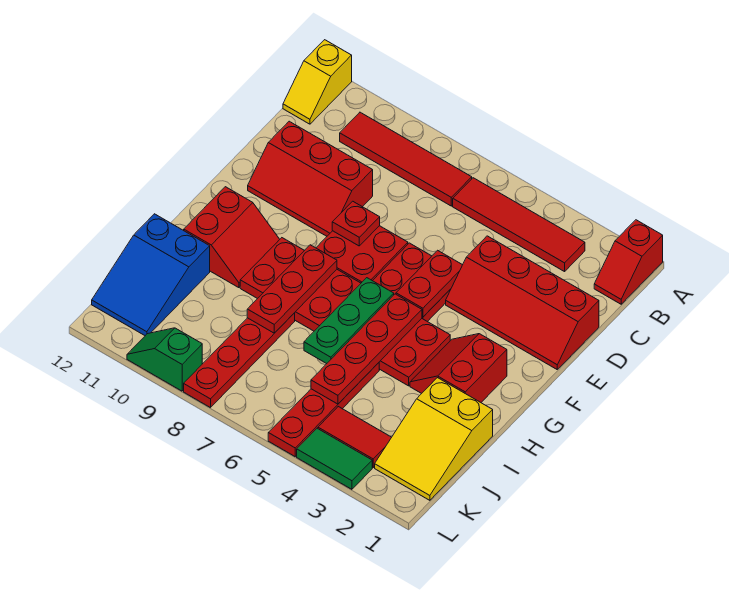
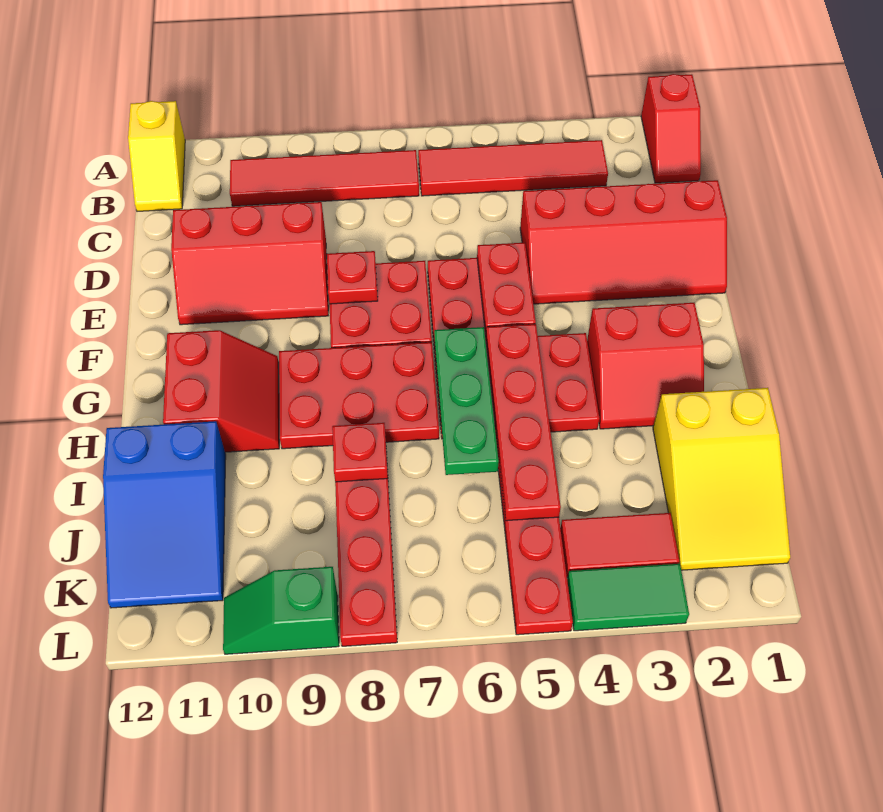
red slope G2:H3 level 1 top 2 -> red slope G2:H3 level 1 top G
red plate G8:I8 level 2 -> red plate I8 level 2

